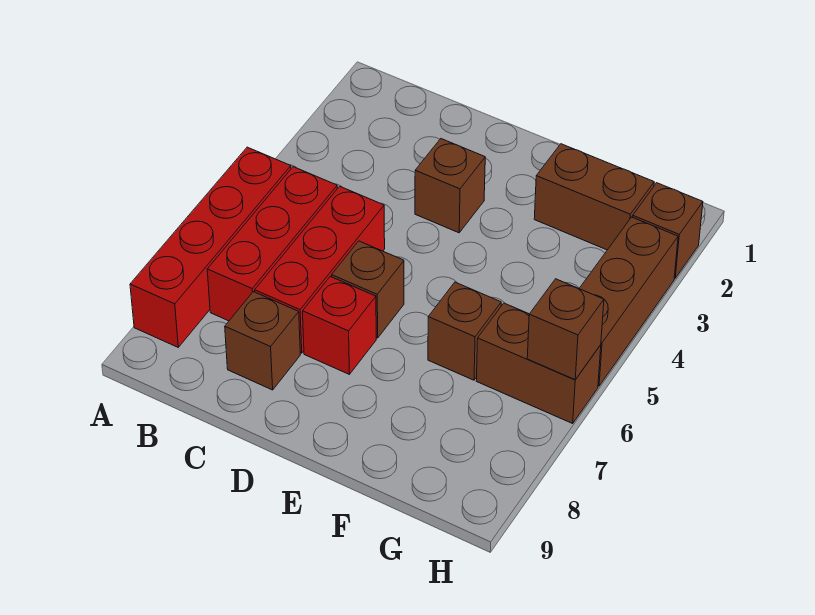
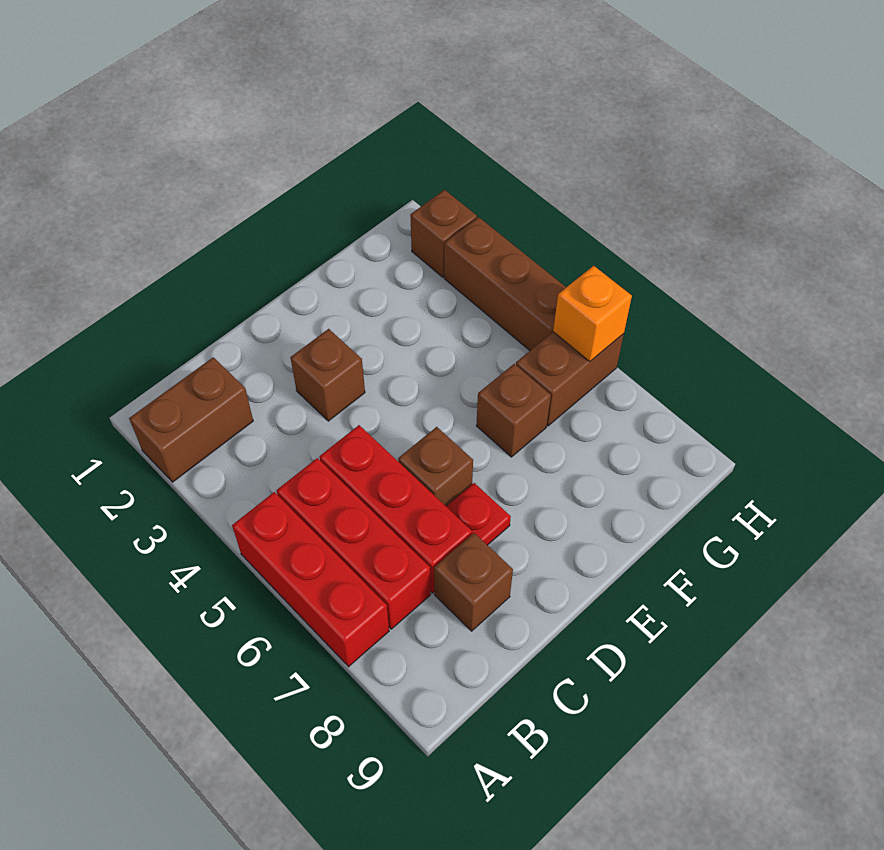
red brick A5:A8 level 1 -> red brick A5:A7 level 1
red brick D7 level 1 -> red plate D7 level 1
brown brick F2:G2 level 1 -> brown brick A2:B2 level 1
brown brick H6 level 2 -> orange brick H6 level 2

